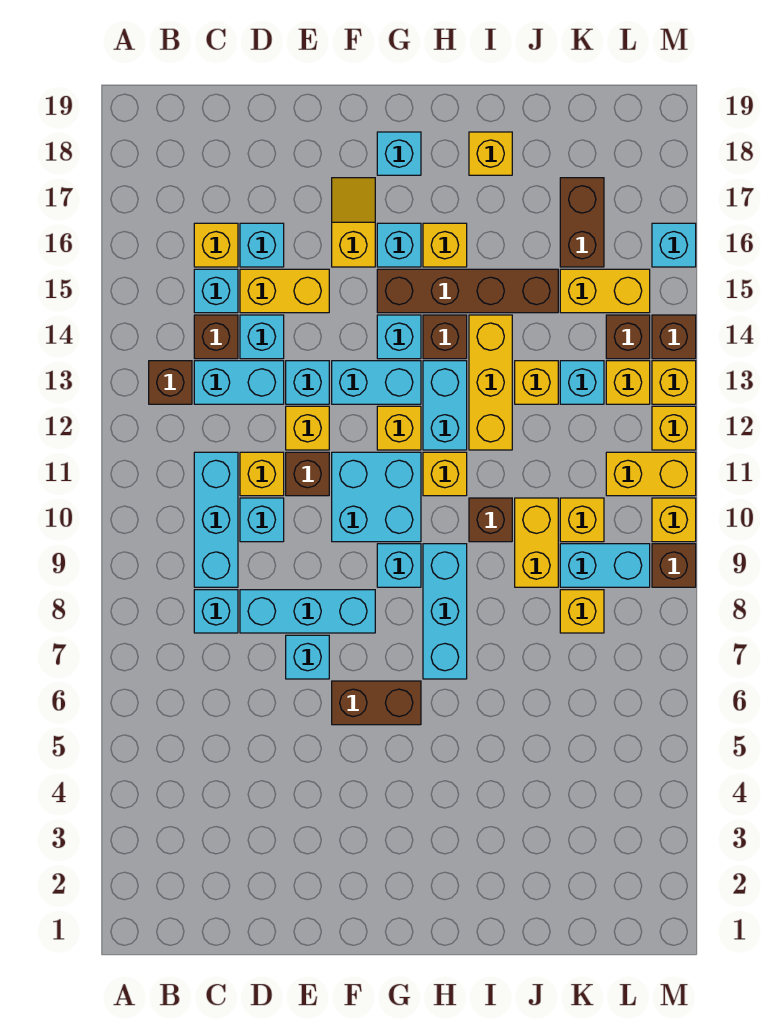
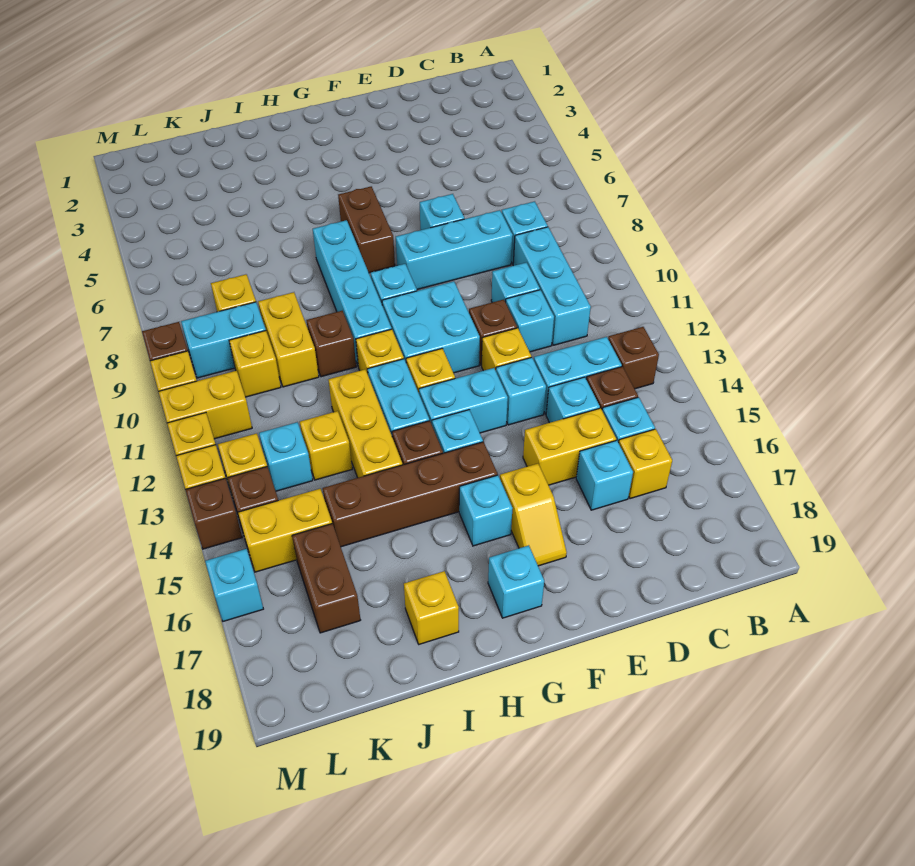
yellow brick D11 level 1 -> cyan brick D11 level 1
brown brick F6:G6 level 1 -> brown brick G6:G7 level 1
cyan brick H7:H9 level 1 -> cyan brick H7:H10 level 1
yellow brick H16 level 1 -> none

